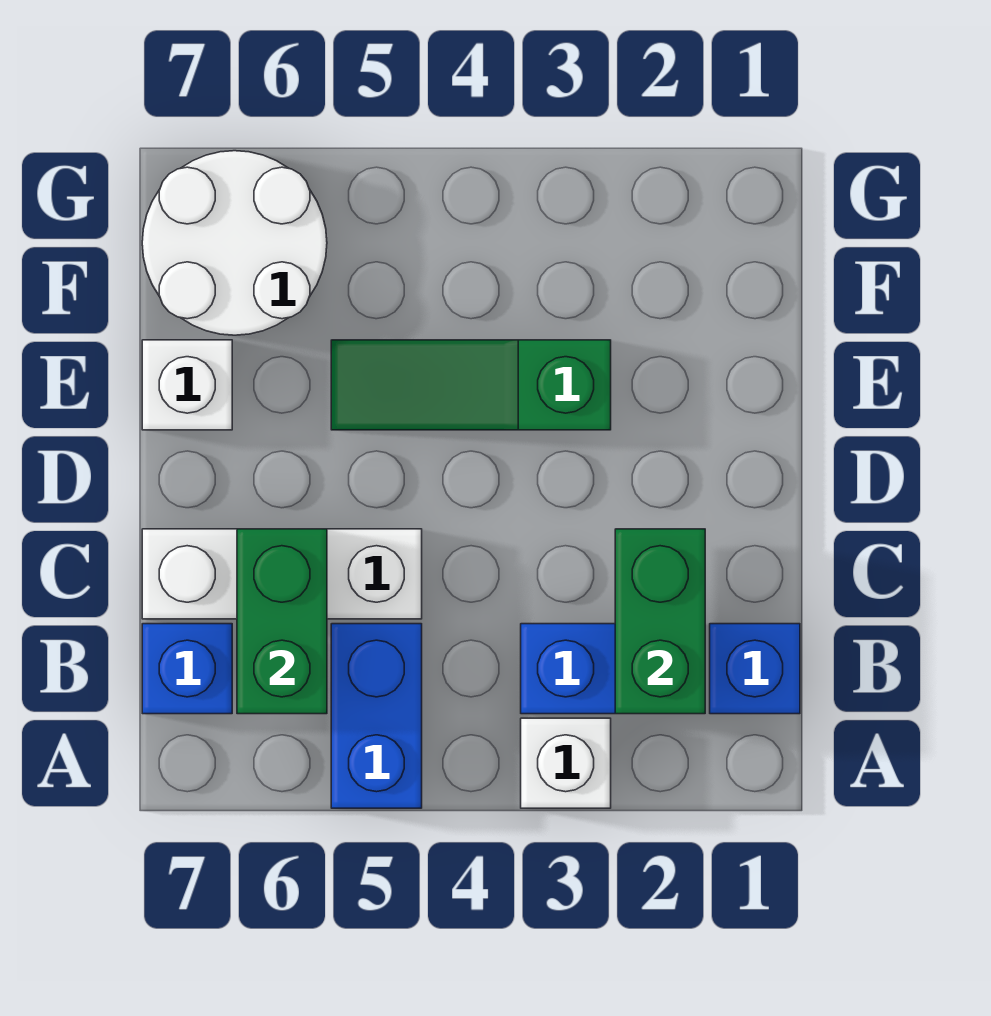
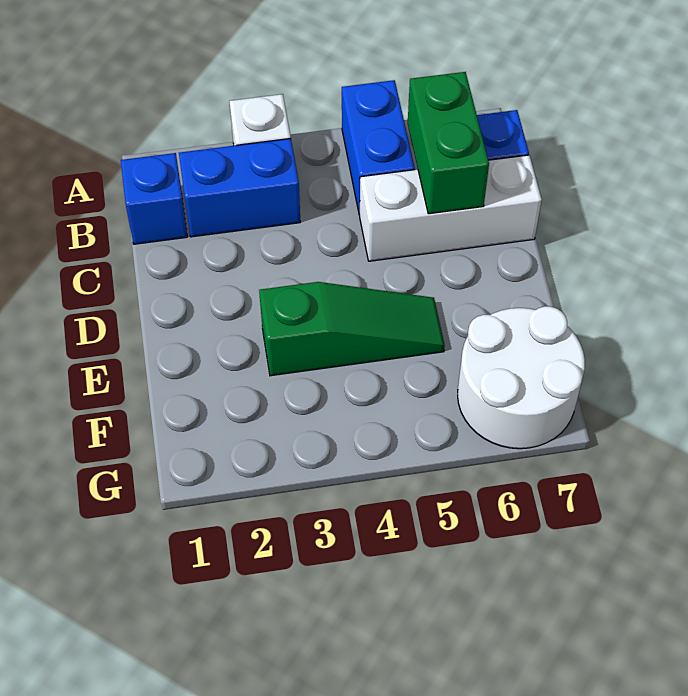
green brick B2:C2 level 2 -> none
white brick E7 level 1 -> none

